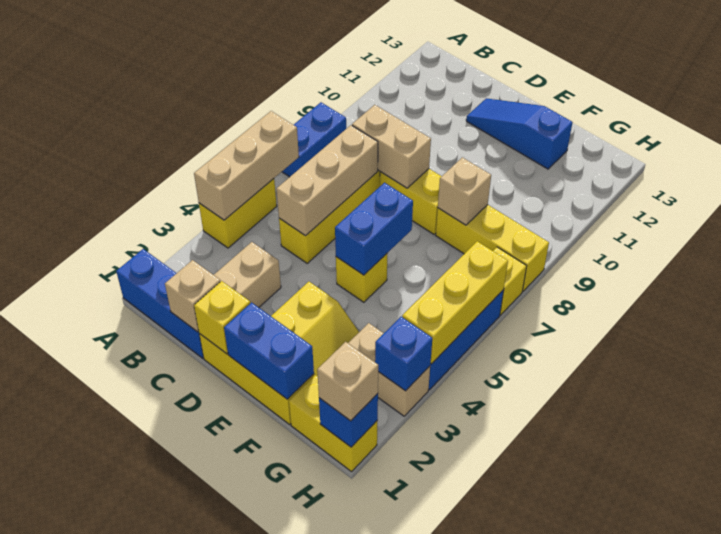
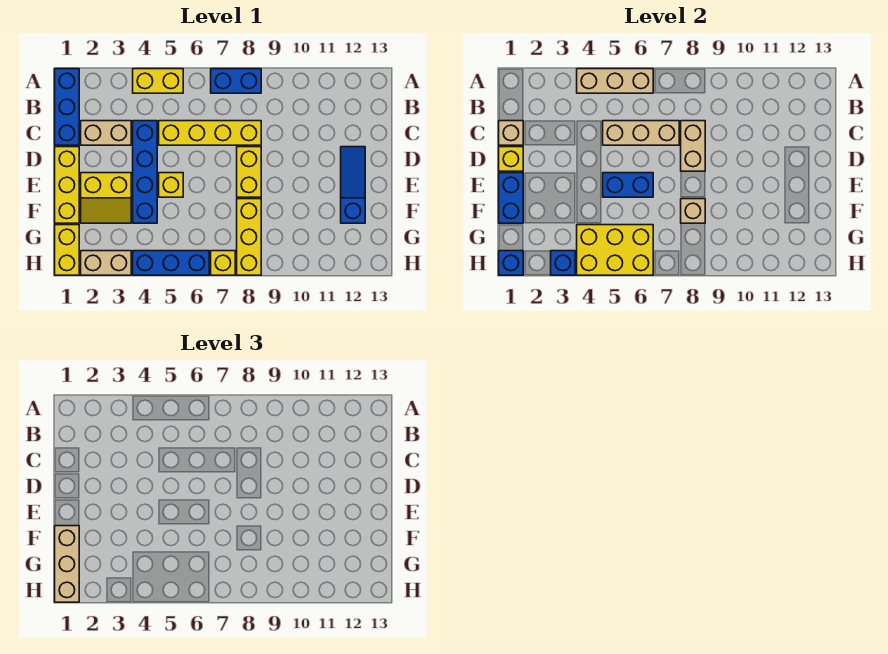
none -> blue brick C4:F4 level 1
tan brick G3:H3 level 1 -> tan brick H2:H3 level 1
tan brick H1 level 3 -> tan brick F1:H1 level 3
yellow brick H4:H6 level 2 -> yellow brick G4:H6 level 2

